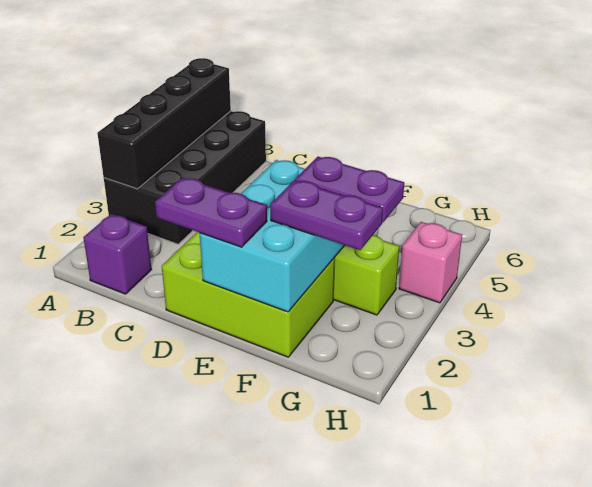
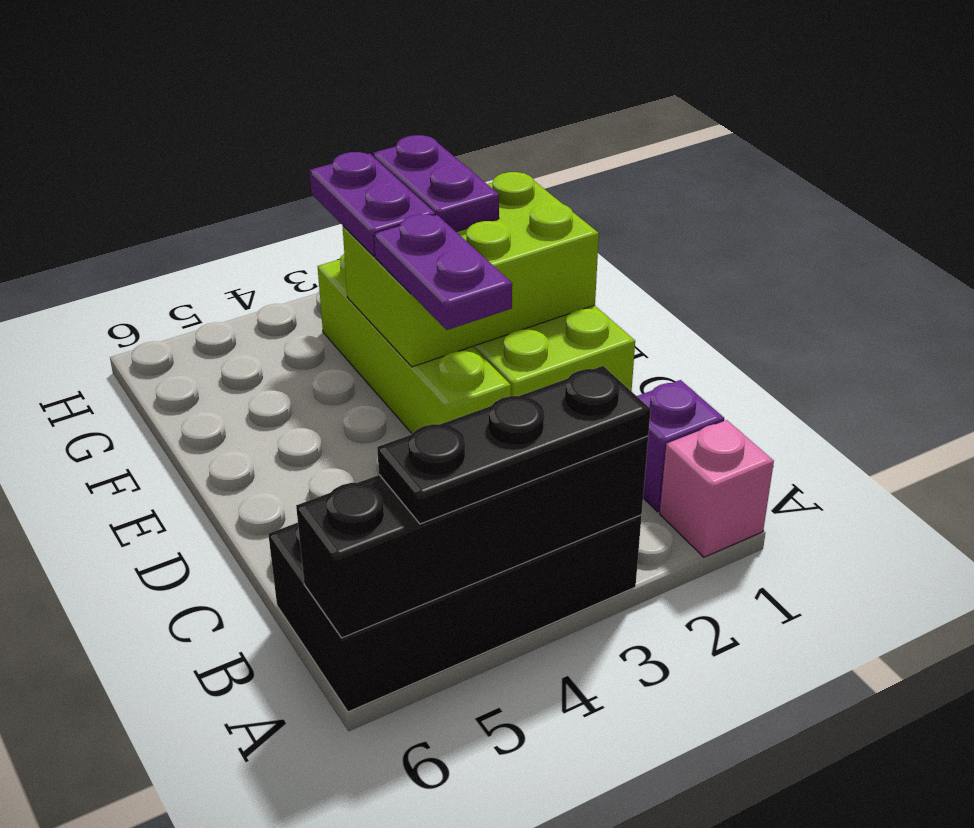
none -> black plate A3:A5 level 3
purple plate D1:E1 level 3 -> purple plate D3:E3 level 3
cyan brick E1:F3 level 2 -> lime brick E1:F3 level 2
pink brick H4 level 1 -> pink brick A1 level 1

